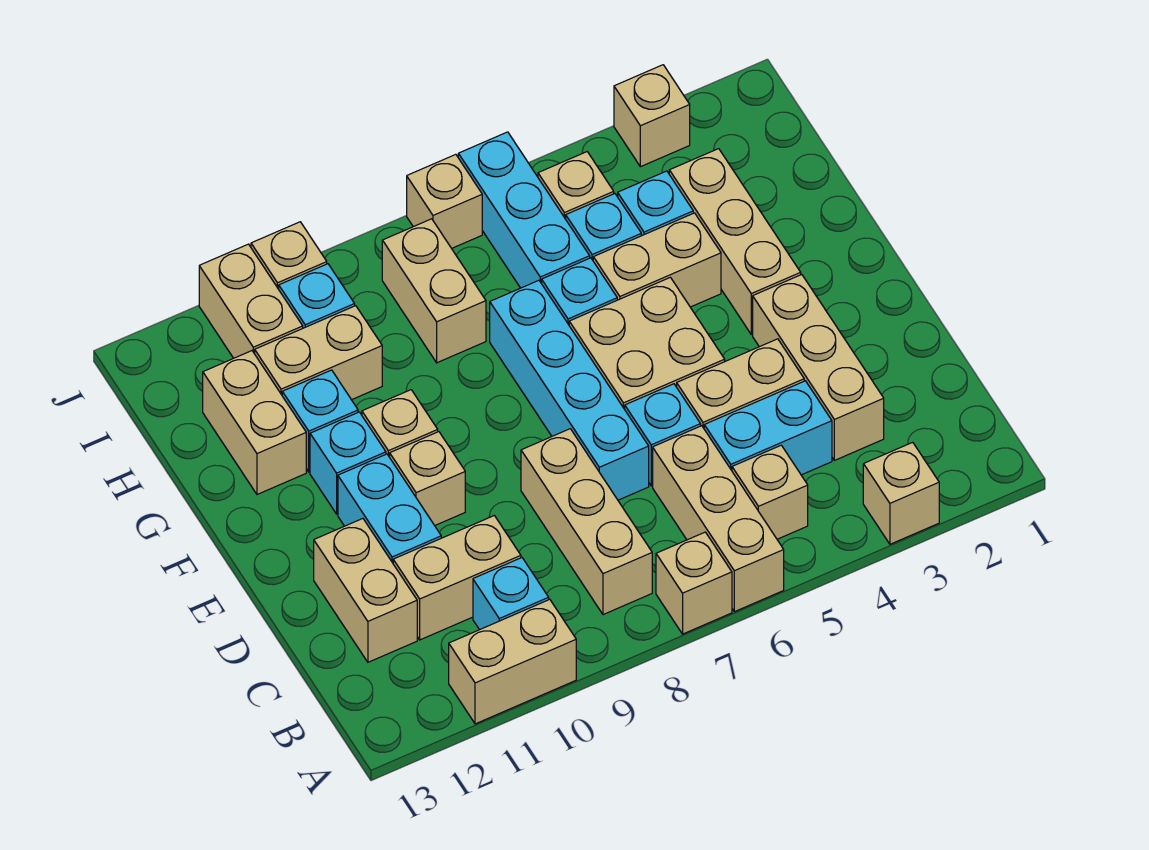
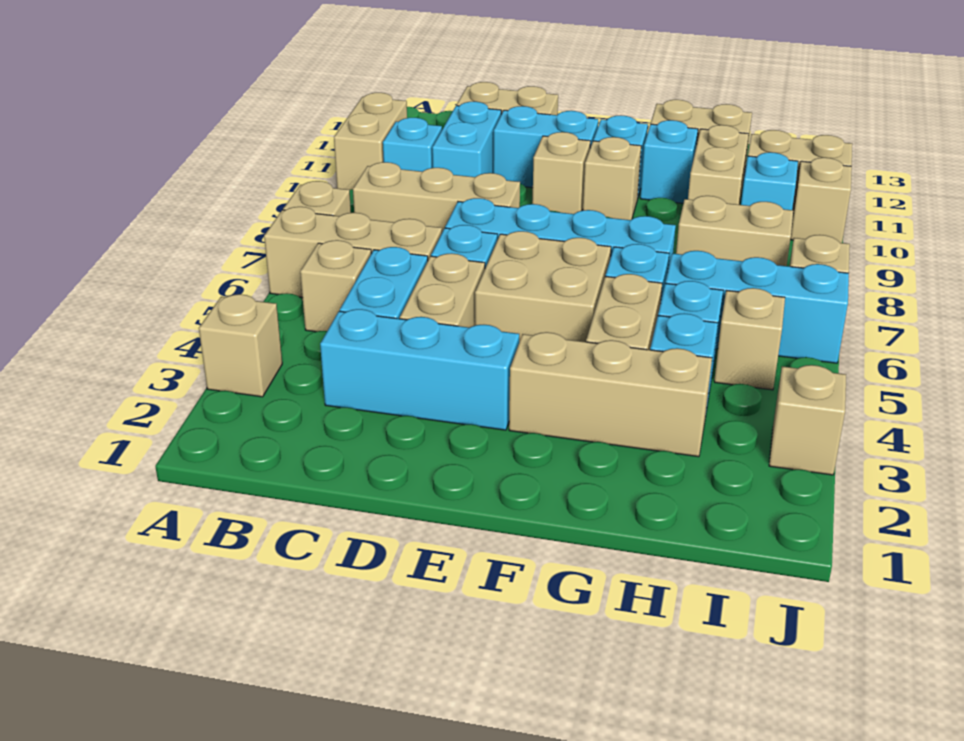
tan brick C3:E3 level 1 -> cyan brick C3:E3 level 1
tan brick C10:C11 level 1 -> cyan brick C10:C11 level 1

